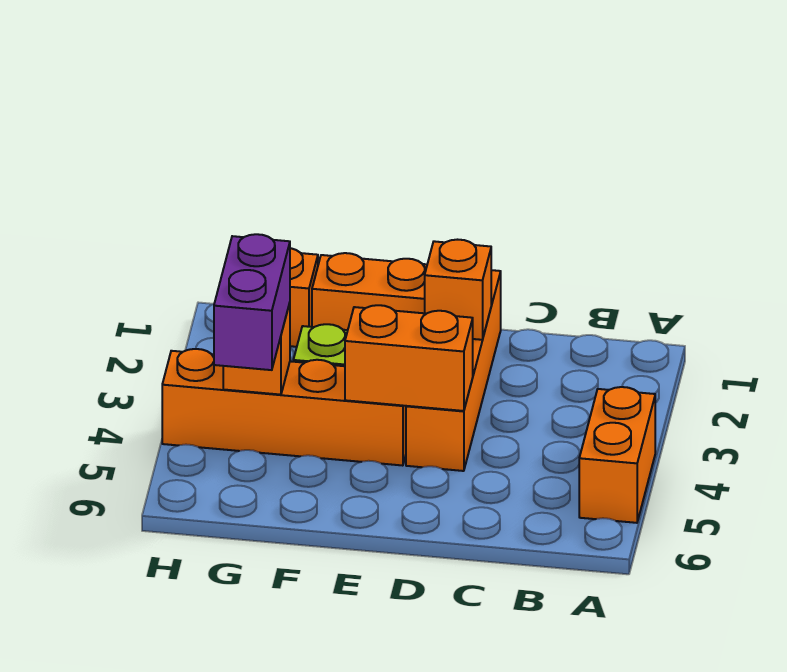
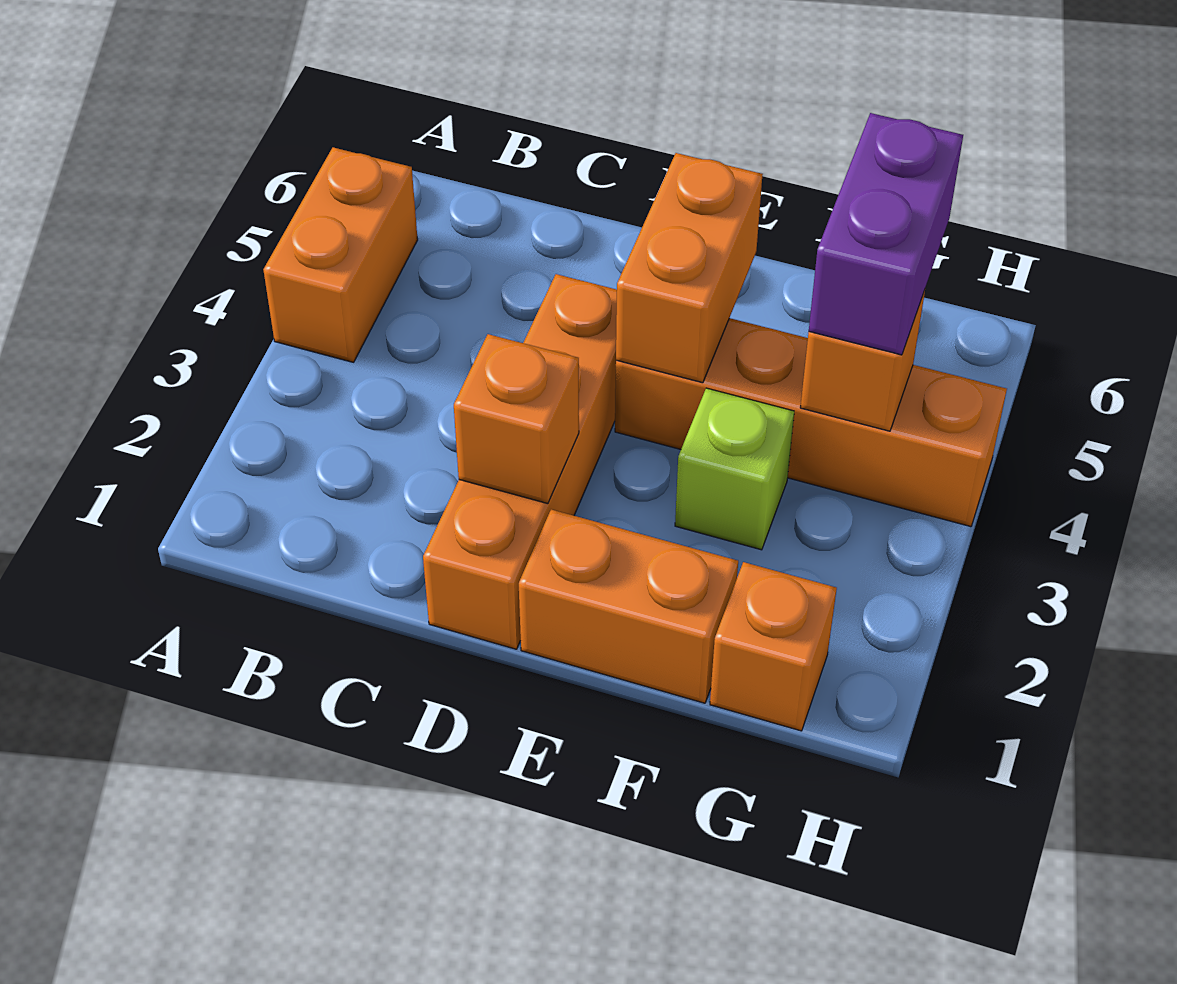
orange brick D4:E4 level 2 -> orange brick E4:E5 level 2

